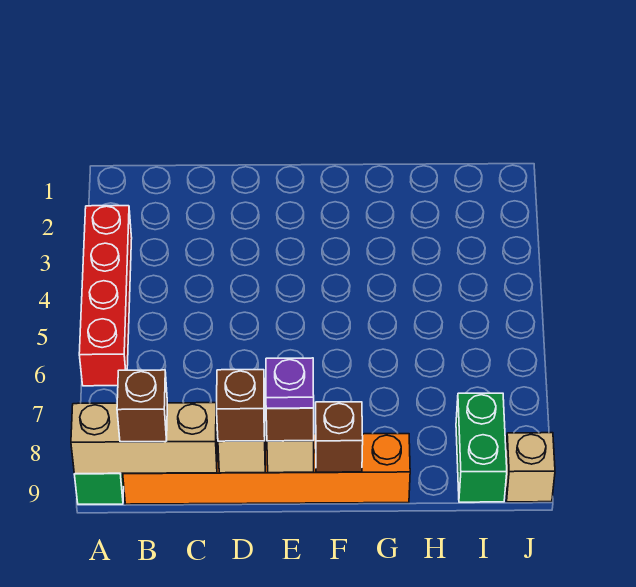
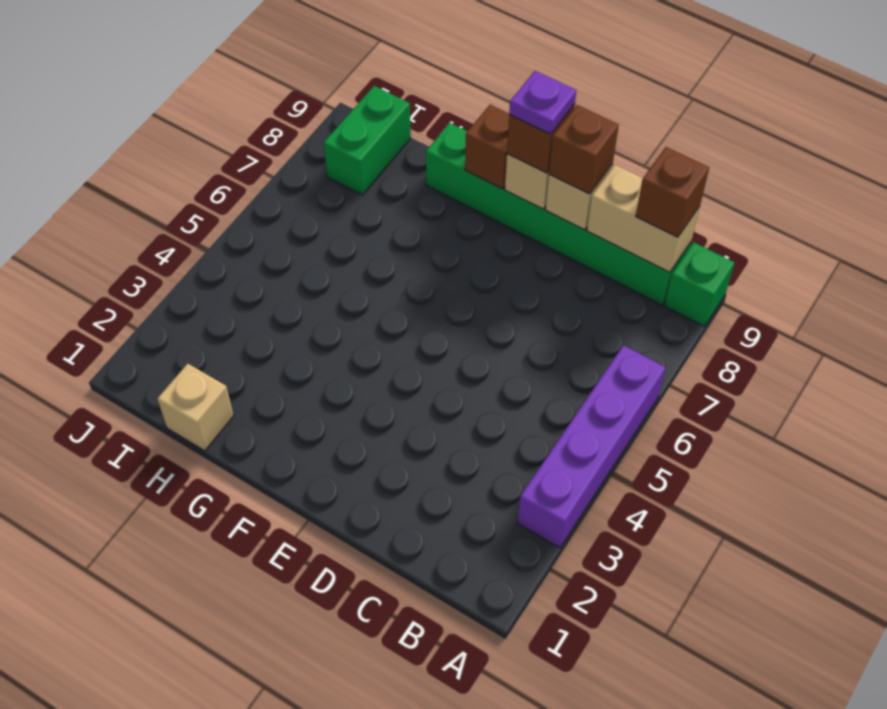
red brick A3:A6 level 1 -> purple brick A3:A6 level 1
tan brick A9:C9 level 2 -> tan brick B9:C9 level 2
orange brick B9:G9 level 1 -> green brick B9:G9 level 1
tan brick J9 level 1 -> tan brick H1 level 1

